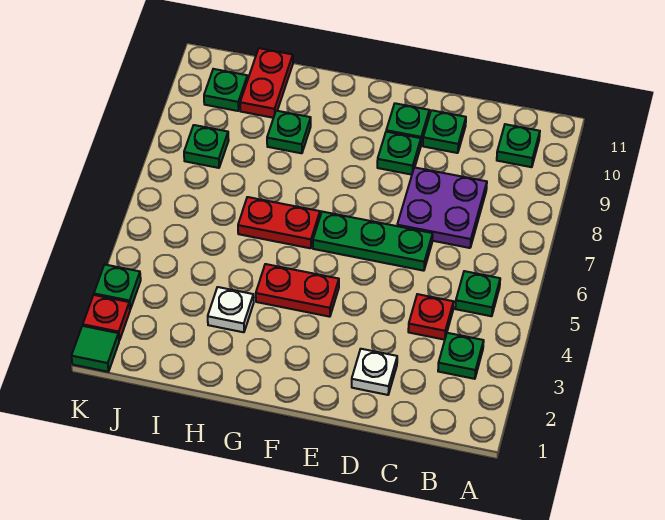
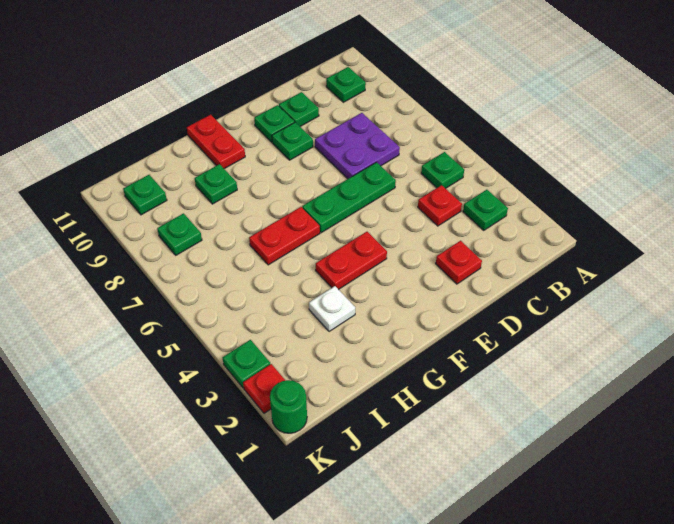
white plate D2 level 1 -> red plate D2 level 1
red plate I10:I11 level 1 -> red plate G10:G11 level 1
green tile K1 level 1 -> green round brick K1 level 1

